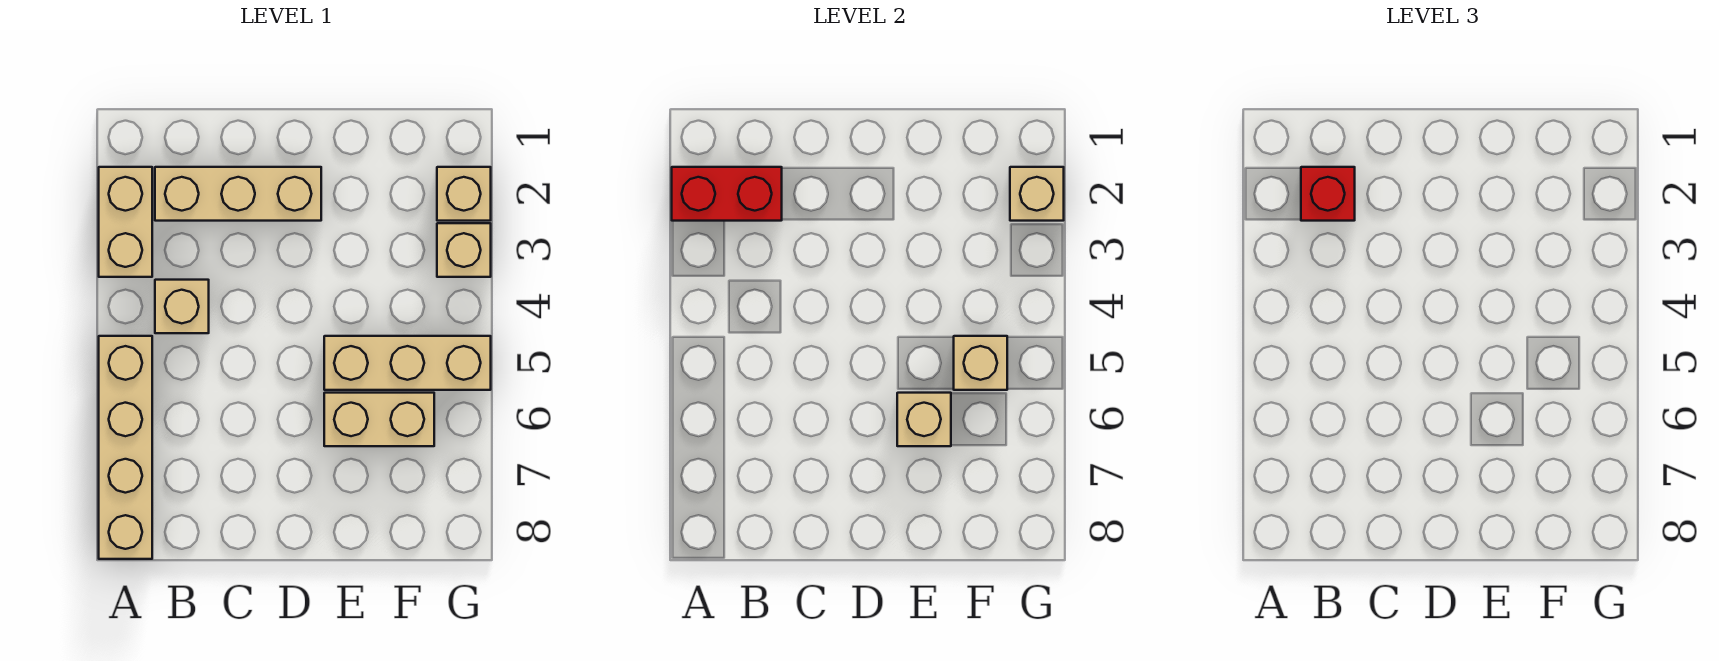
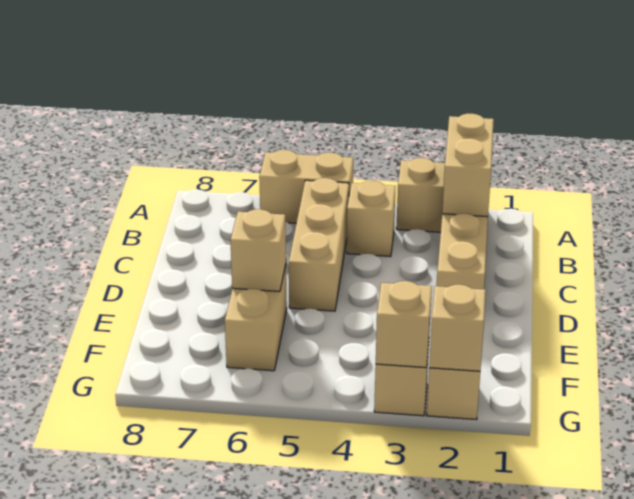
red brick A2:B2 level 2 -> tan brick A2:B2 level 2
tan brick A5:A8 level 1 -> tan brick A5:A6 level 1
red brick B2 level 3 -> none
tan brick E5:G5 level 1 -> tan brick B5:D5 level 1
tan brick F5 level 2 -> tan brick G3 level 2

